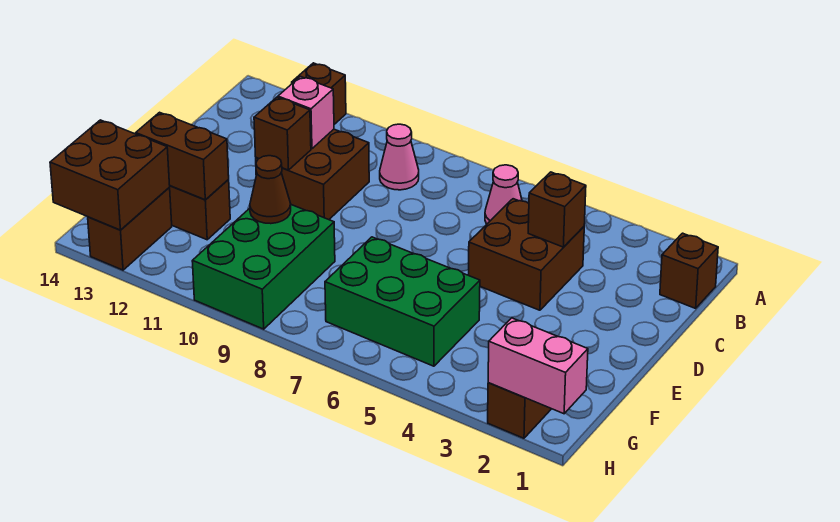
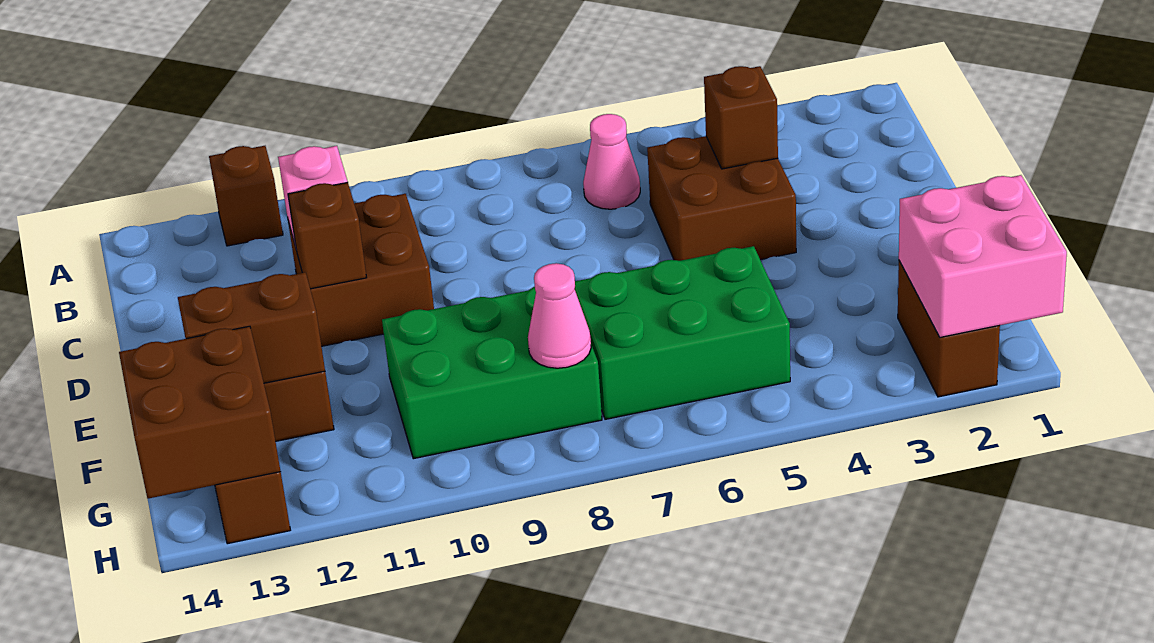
brown brick B1 level 1 -> none
pink cone B9 level 1 -> pink cone G8 level 2
green brick F9:H10 level 1 -> green brick F8:G10 level 1
brown cone F10 level 2 -> none
pink brick H1:H2 level 2 -> pink brick G1:H2 level 2

